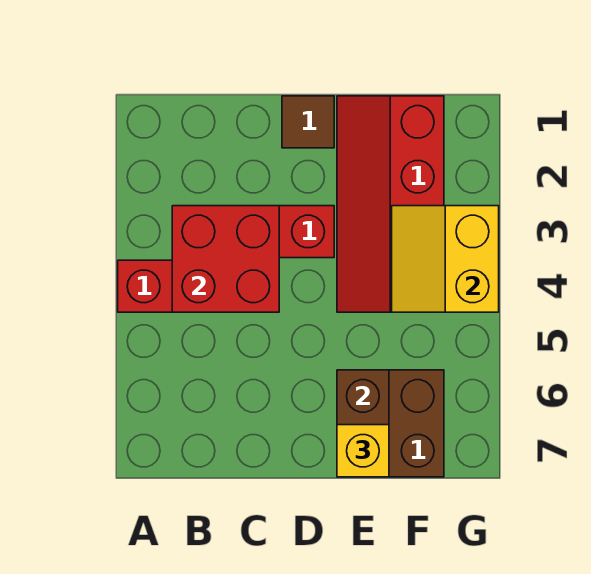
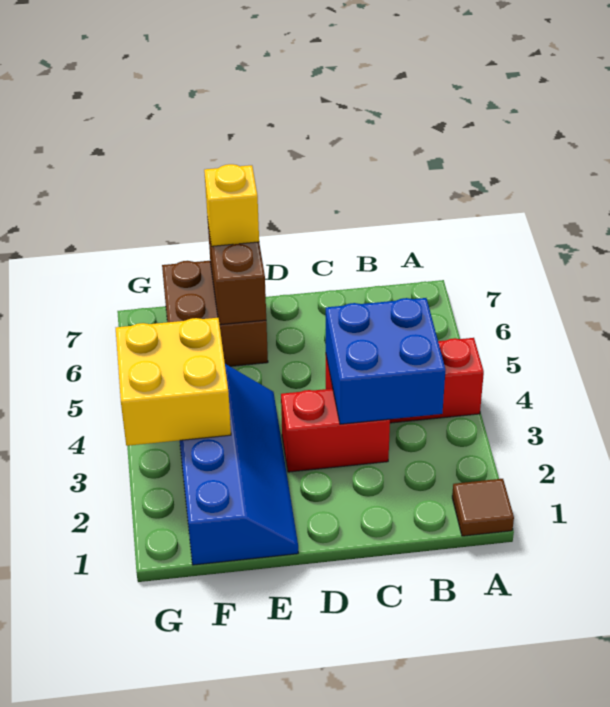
red brick B3:C4 level 2 -> blue brick B3:C4 level 2
brown tile D1 level 1 -> brown tile A1 level 1
red slope E1:F4 level 1 top F -> blue slope E1:F4 level 1 top F
yellow slope F3:G4 level 2 top G -> yellow brick F3:G4 level 2

